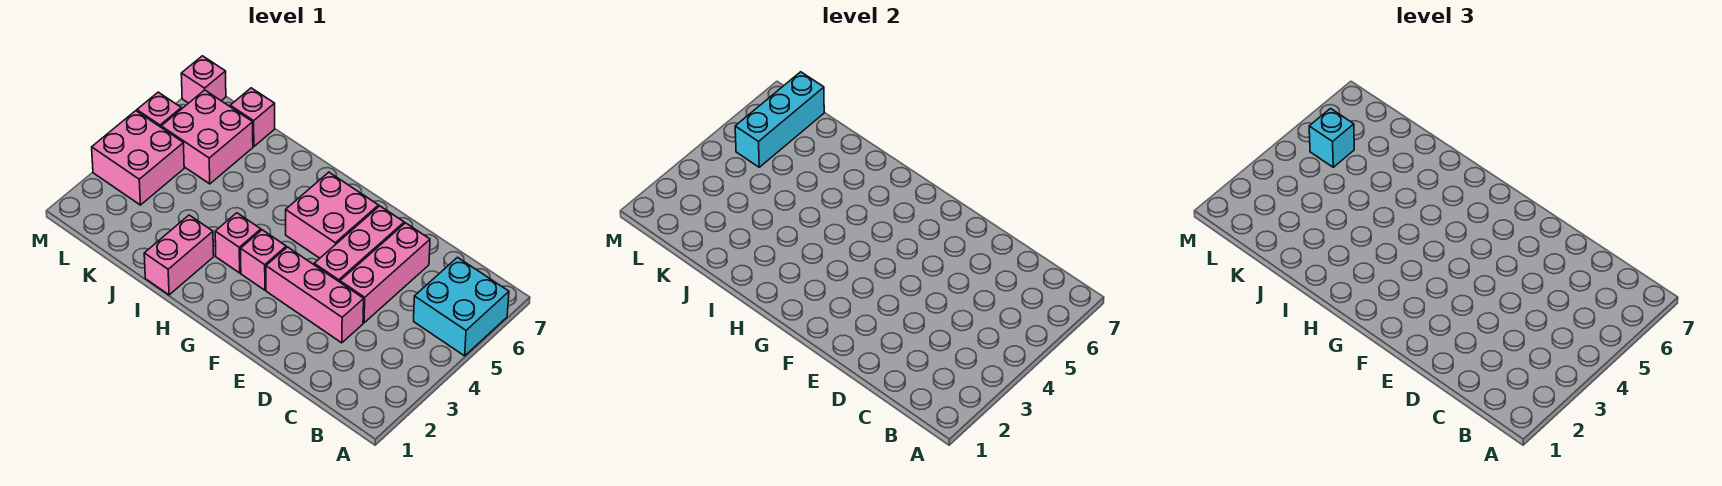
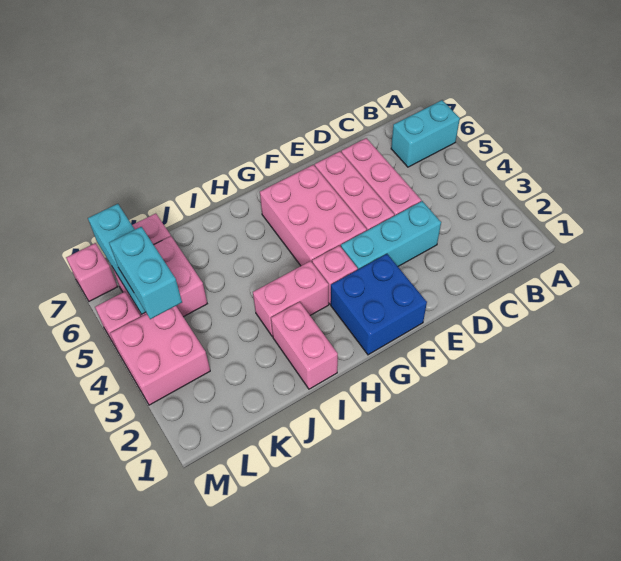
cyan brick A5:B6 level 1 -> cyan brick A6:B6 level 1
pink brick D3:F3 level 1 -> cyan brick D3:F3 level 1
none -> blue brick F1:G2 level 1
pink brick F5:G6 level 1 -> pink brick F4:G6 level 1
pink brick H3 level 1 -> pink brick H3:I3 level 1
cyan brick L5 level 3 -> cyan brick L4:L5 level 3

